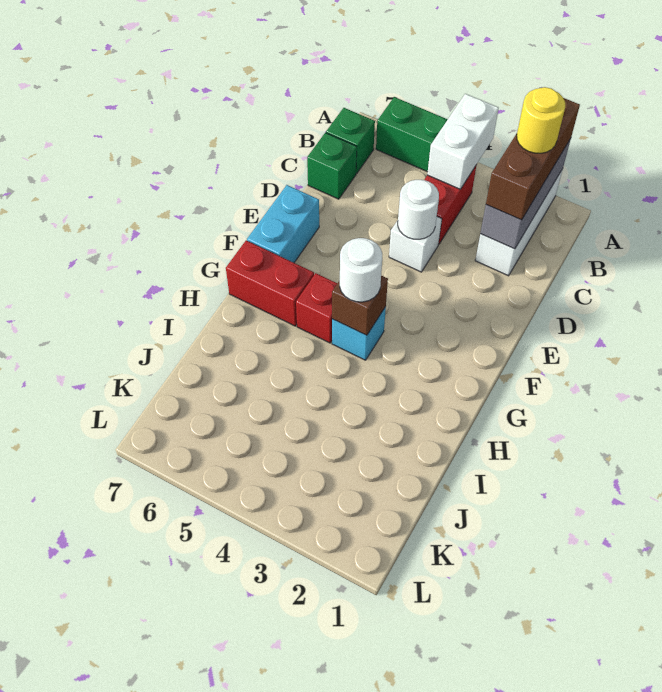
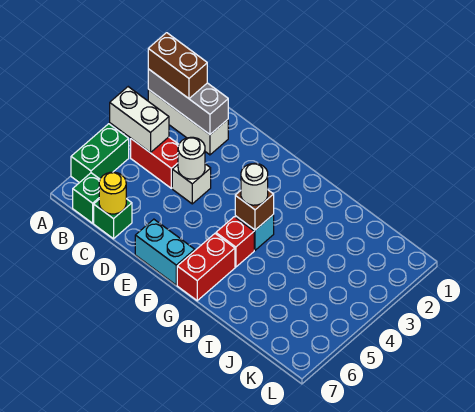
brown brick A2:C2 level 3 -> brown brick A2:B2 level 3
yellow round brick B2 level 4 -> yellow round brick C7 level 2

